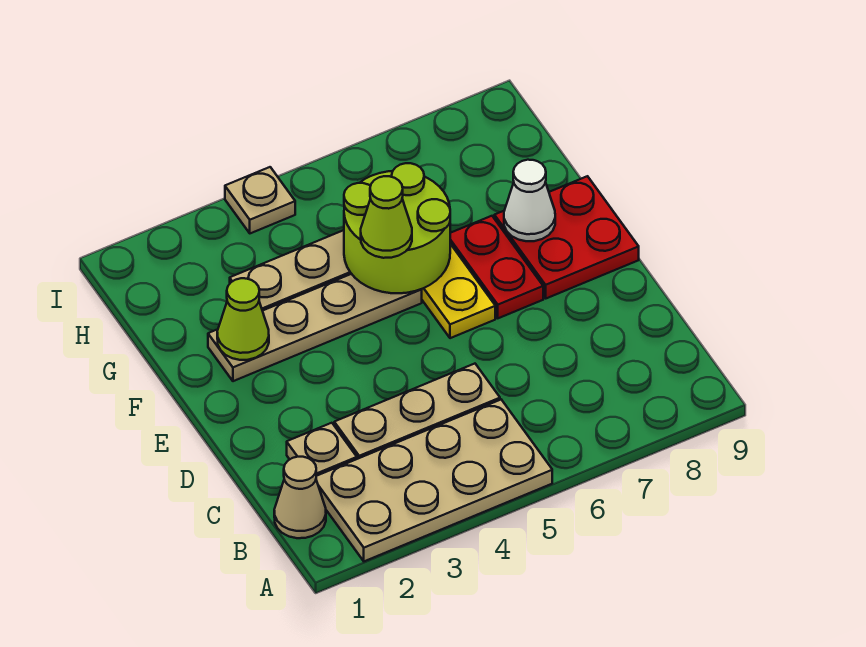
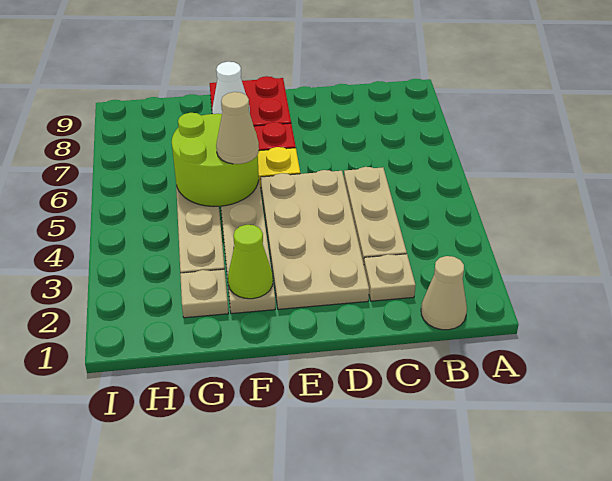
tan plate A2:B5 level 1 -> tan plate D2:E5 level 1
lime cone F5 level 3 -> tan cone F5 level 3
tan plate I4 level 1 -> tan plate G2 level 1

